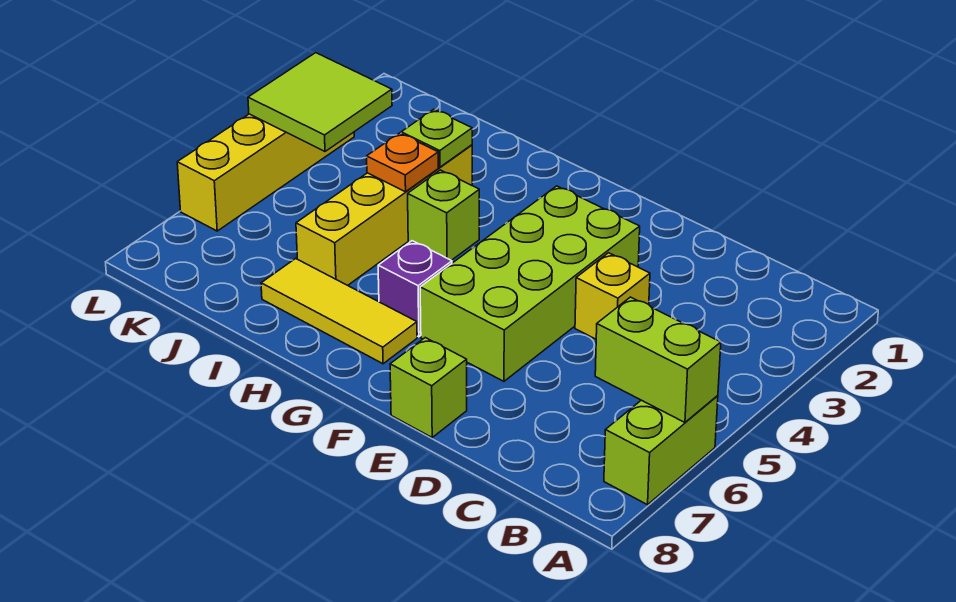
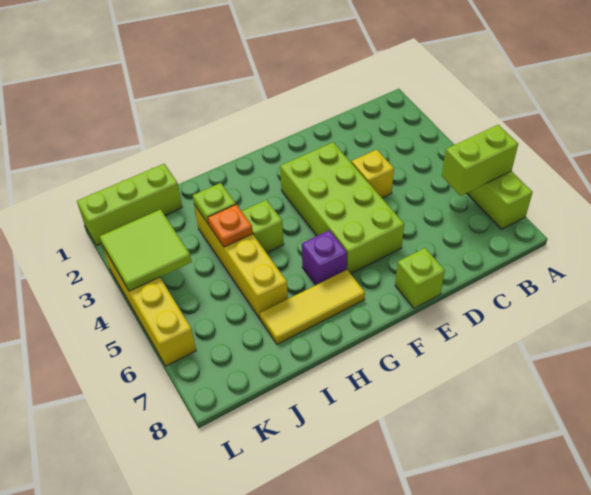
none -> lime brick J1:L1 level 1

